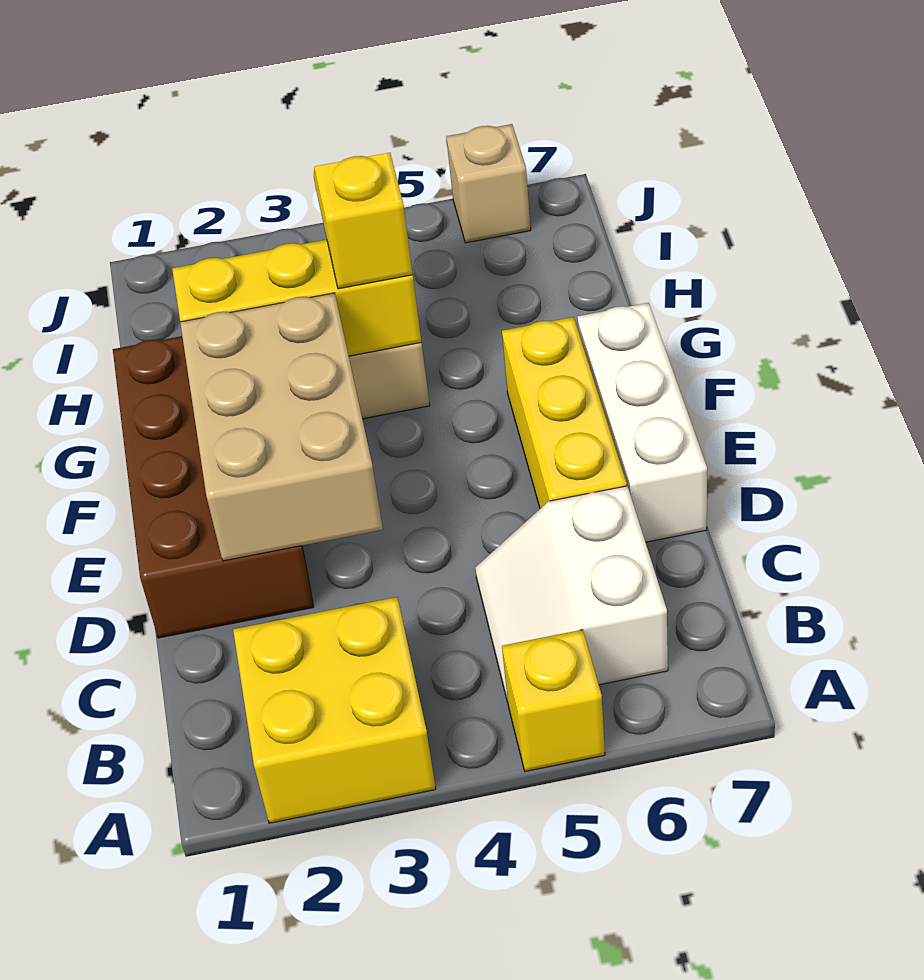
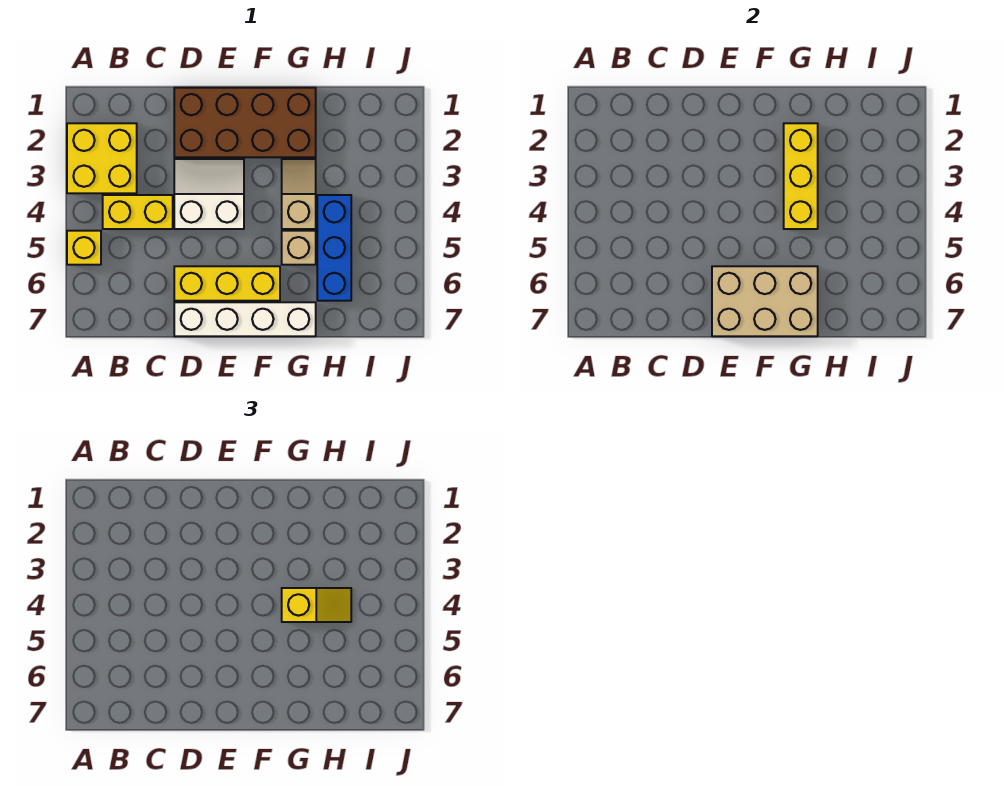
none -> yellow brick B4:C4 level 1
white slope B5:C6 level 1 top 6 -> white slope D3:E4 level 1 top 4
tan brick D2:F3 level 2 -> tan brick E6:G7 level 2
white brick D7:F7 level 1 -> white brick D7:G7 level 1
none -> blue brick H4:H6 level 1
tan brick J6 level 1 -> tan brick G5 level 1

